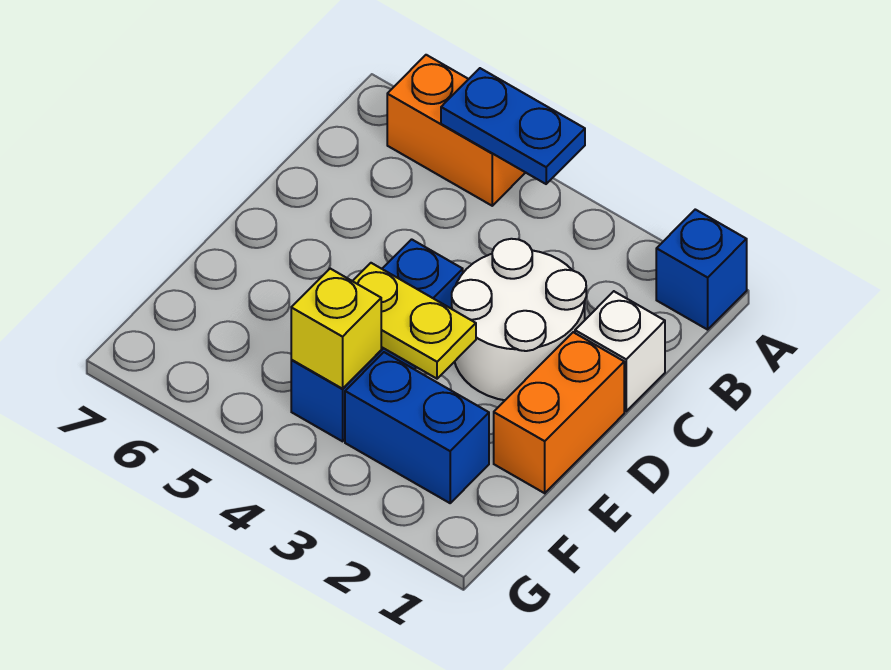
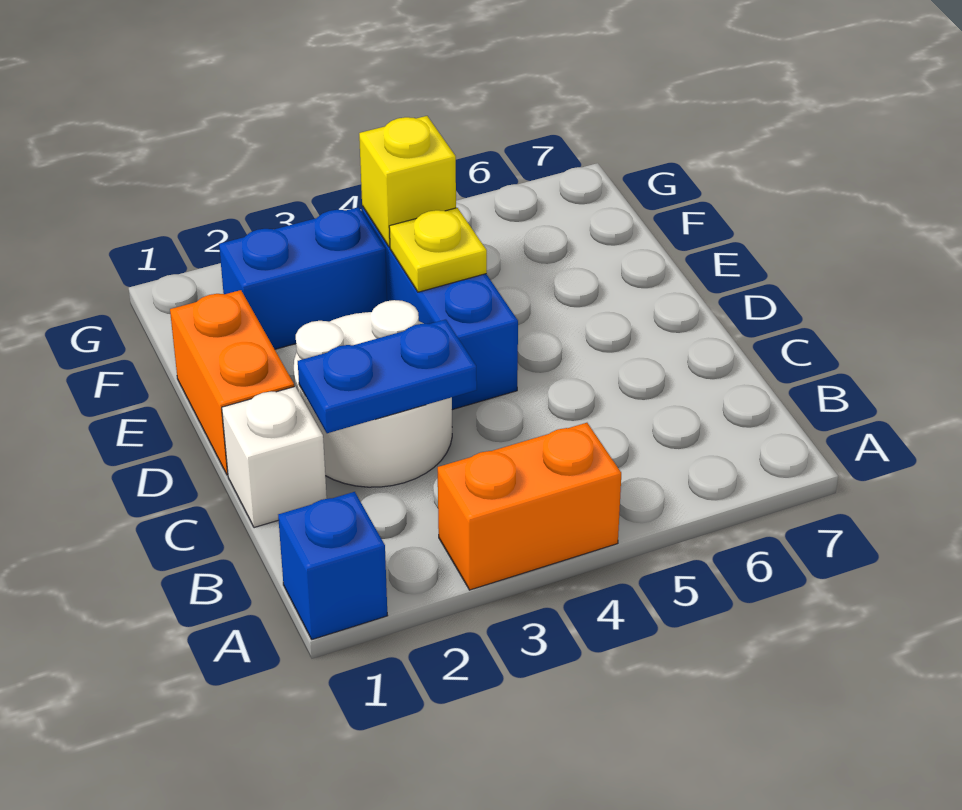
blue plate A4:A5 level 2 -> blue plate C2:C3 level 2
orange brick A5:A6 level 1 -> orange brick A3:A4 level 1
yellow plate E3:E4 level 2 -> yellow plate E4 level 2

